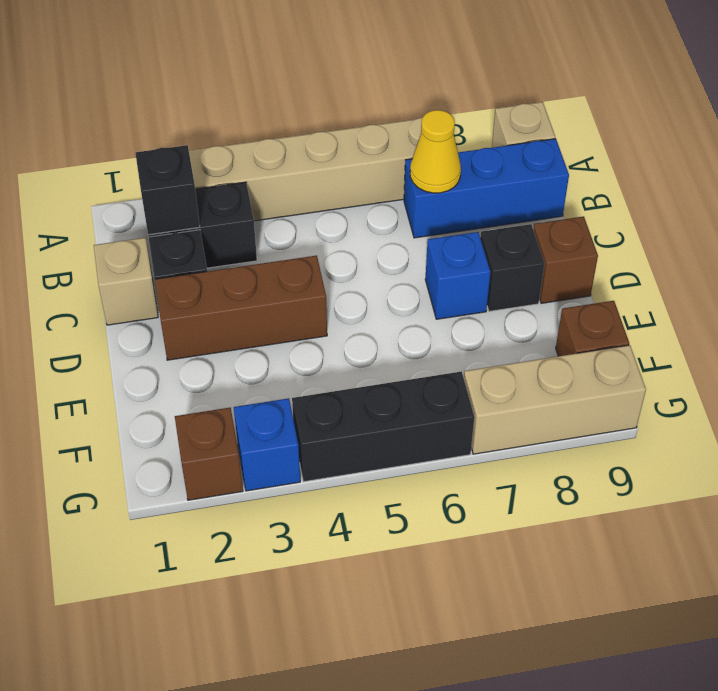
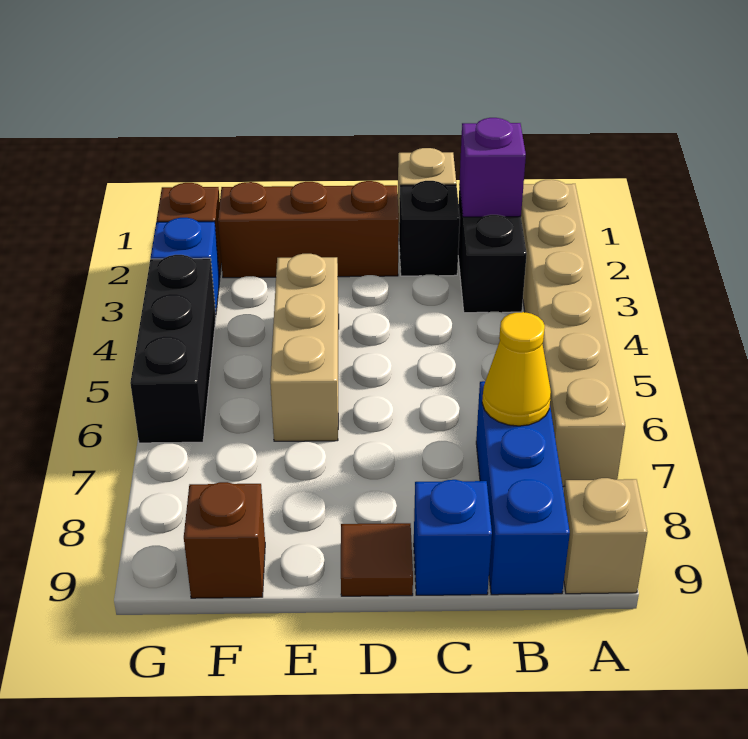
black brick B2 level 2 -> purple brick B2 level 2
brown brick D2:D4 level 1 -> brown brick D2:F2 level 1
blue brick D7 level 1 -> blue brick C9 level 1
black brick D8 level 1 -> none
brown brick D9 level 1 -> brown tile D9 level 1
tan brick G7:G9 level 1 -> tan brick E4:E6 level 1

